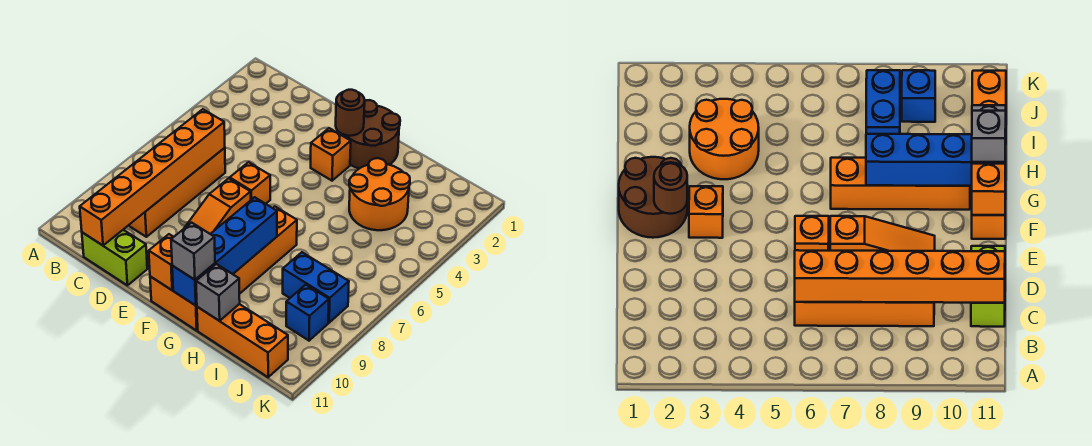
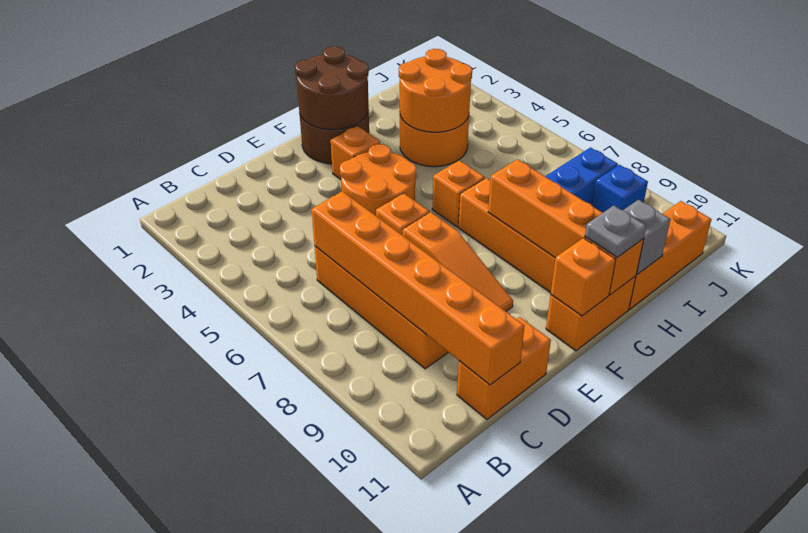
lime brick C11:D11 level 1 -> orange brick C11:D11 level 1
none -> orange round brick E4:F5 level 1
brown round brick F2 level 2 -> brown round brick F1:G2 level 2
none -> orange brick G6 level 1
blue brick G8:G11 level 2 -> orange brick G8:G11 level 2
grey brick G11 level 3 -> grey plate G11 level 3
none -> orange round brick H3:I4 level 2

